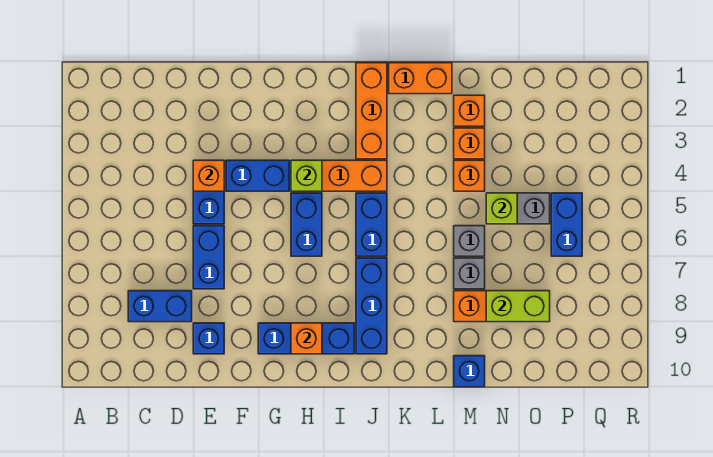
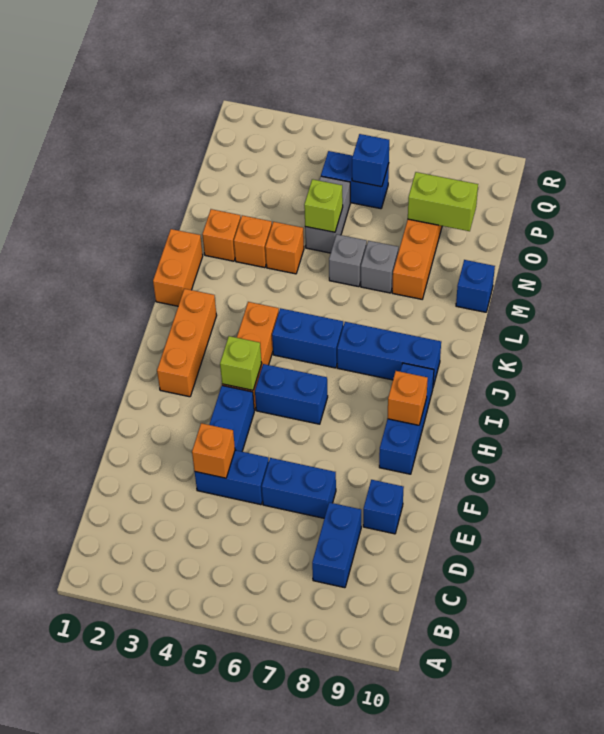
orange brick J1:J3 level 1 -> orange brick H2:J2 level 1
lime brick N8:O8 level 2 -> lime brick O8:O9 level 2
none -> blue brick P6 level 2

